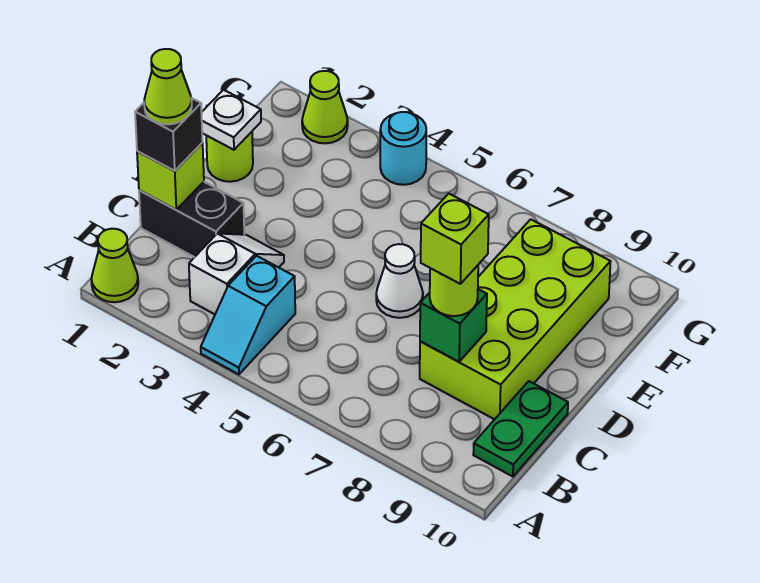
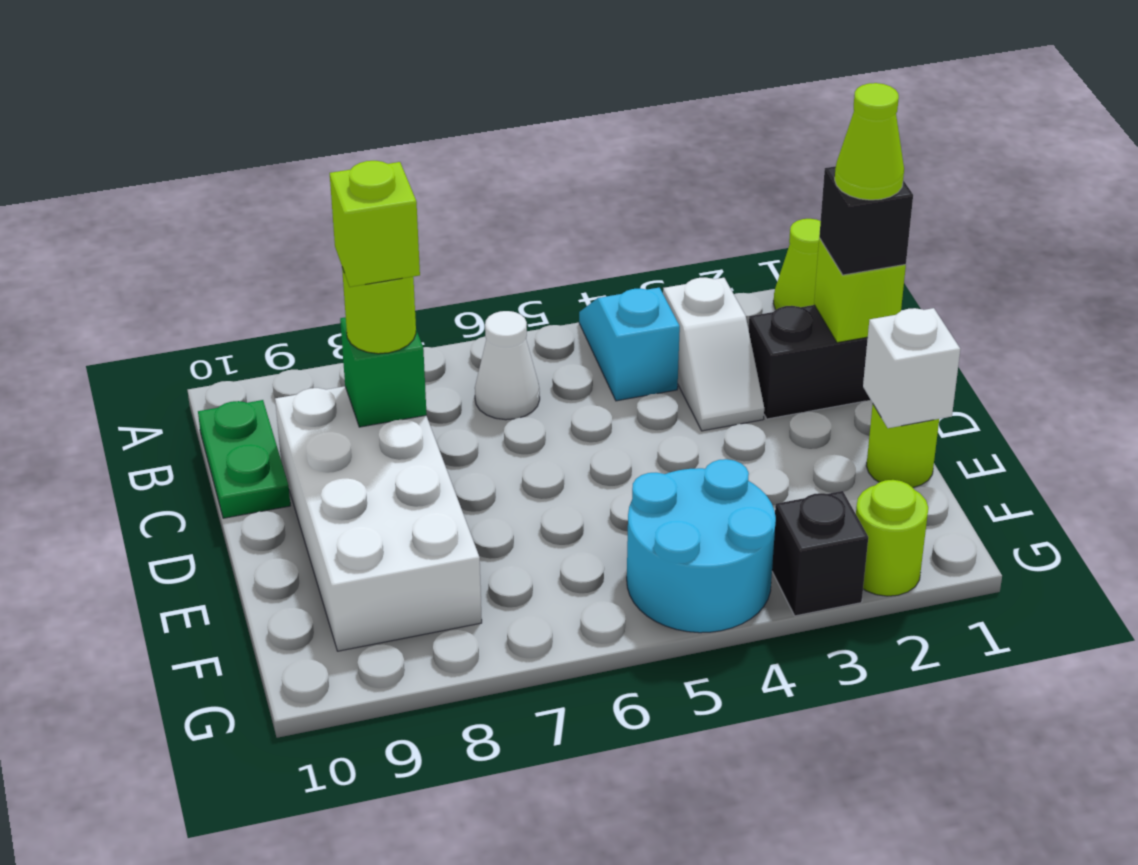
lime brick C8:F9 level 1 -> white brick C8:F9 level 1
white cone D6 level 1 -> white cone B6 level 1
white plate E1 level 2 -> white brick E1 level 2
lime cone G2 level 1 -> lime round brick G2 level 1
none -> black brick G3 level 1
cyan round brick G4 level 1 -> cyan round brick F4:G5 level 1

